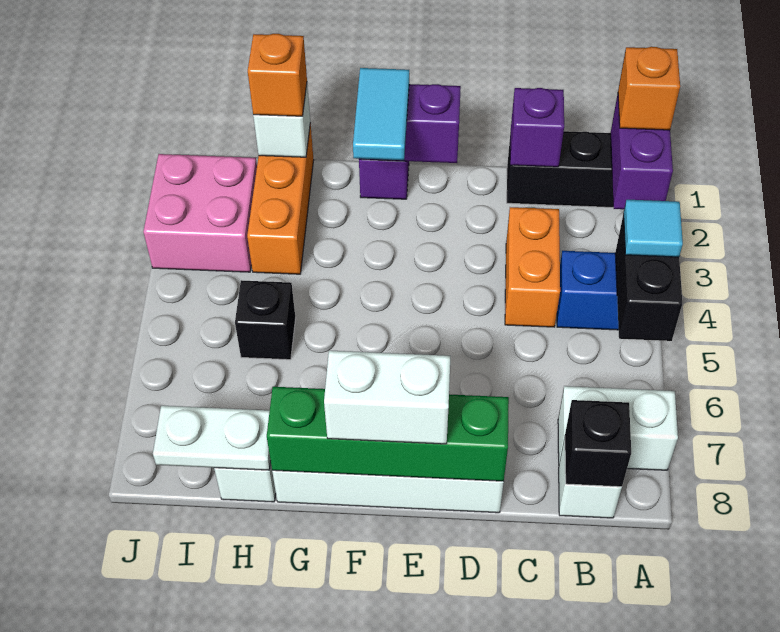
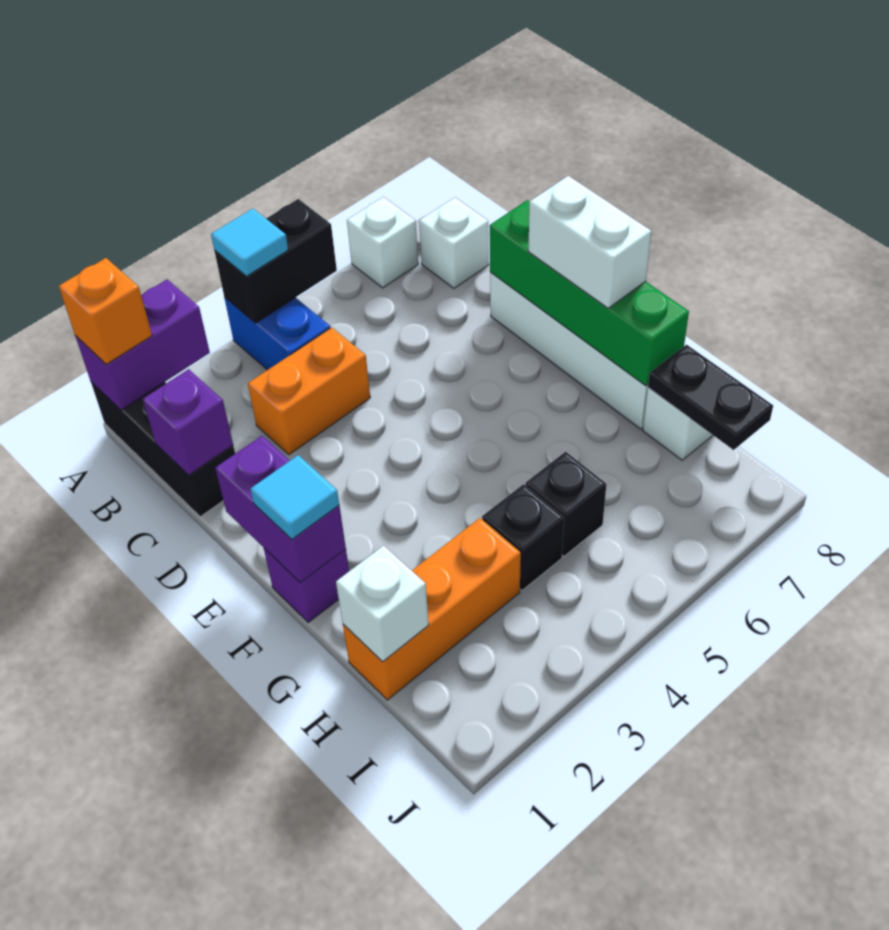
white brick A7:B7 level 1 -> white brick A7 level 1
black brick B8 level 2 -> black brick H4 level 1
cyan tile F1:F2 level 3 -> cyan tile F1 level 3
orange brick H1 level 3 -> none
white plate H8:I8 level 2 -> black plate H8:I8 level 2
pink brick I2:J3 level 1 -> none

